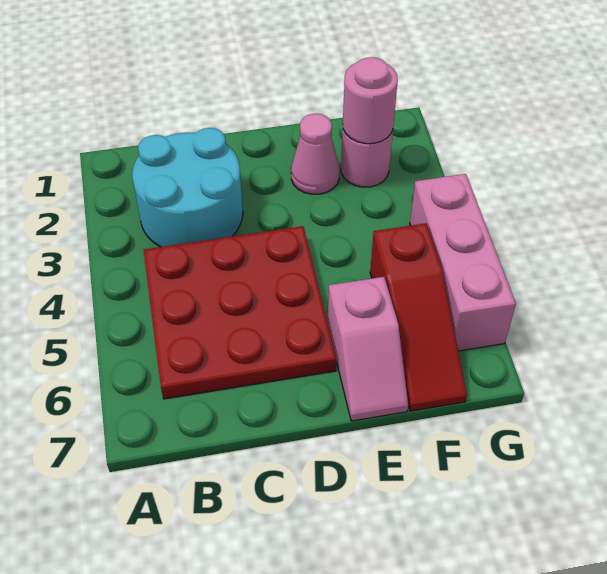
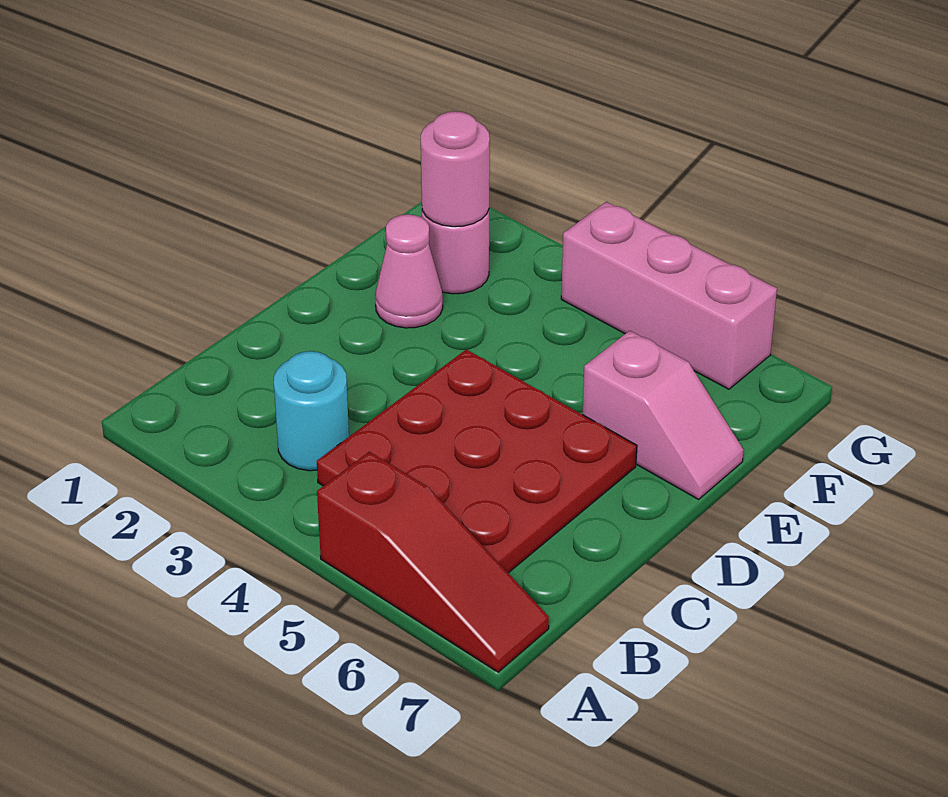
cyan round brick B2:C3 level 1 -> cyan round brick B3 level 1
red slope F5:F7 level 1 top 5 -> red slope A5:A7 level 1 top 5

